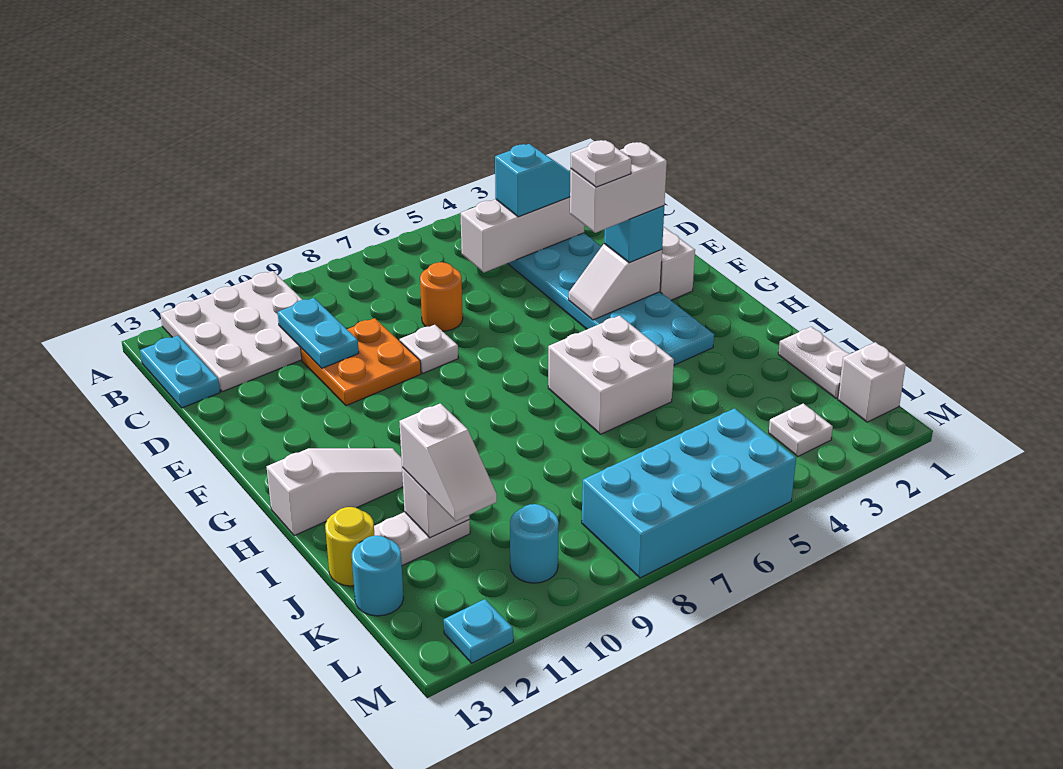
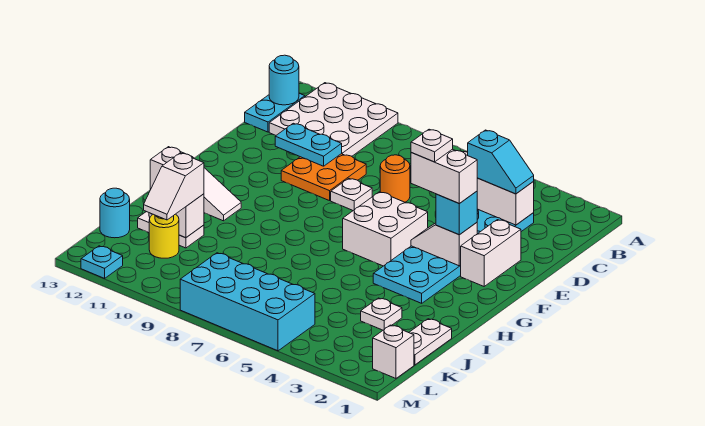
cyan plate C10:D10 level 2 -> cyan plate D10:D11 level 2
white brick H5:I6 level 1 -> white brick F5:G6 level 1
yellow round brick J13 level 1 -> yellow round brick K11 level 1
white plate L3 level 1 -> white plate J3 level 1
cyan round brick L10 level 1 -> cyan round brick B13 level 2

